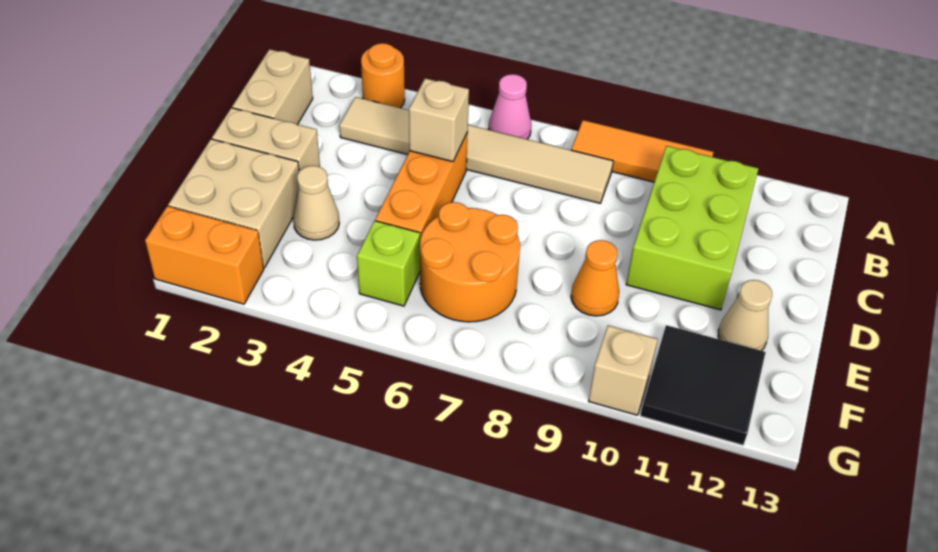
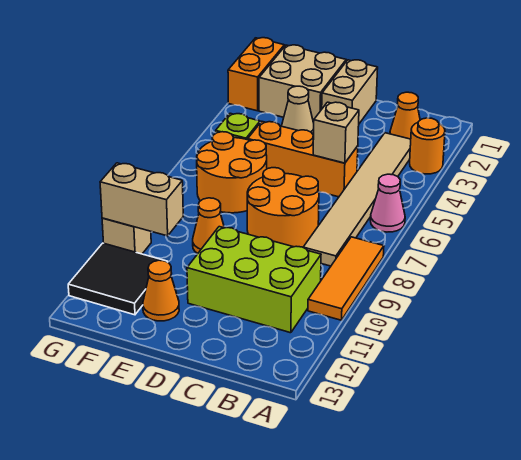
tan brick B1:C1 level 1 -> tan brick F10:G10 level 2
none -> orange cone B2 level 1
none -> orange round brick C7:D8 level 1
tan cone E12 level 1 -> orange cone E12 level 1

